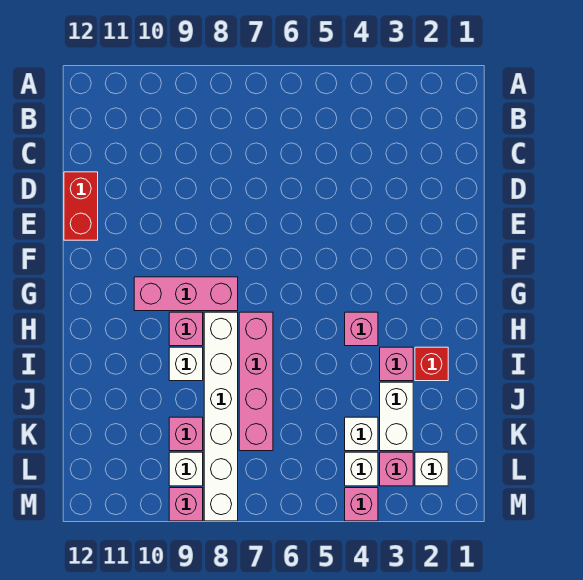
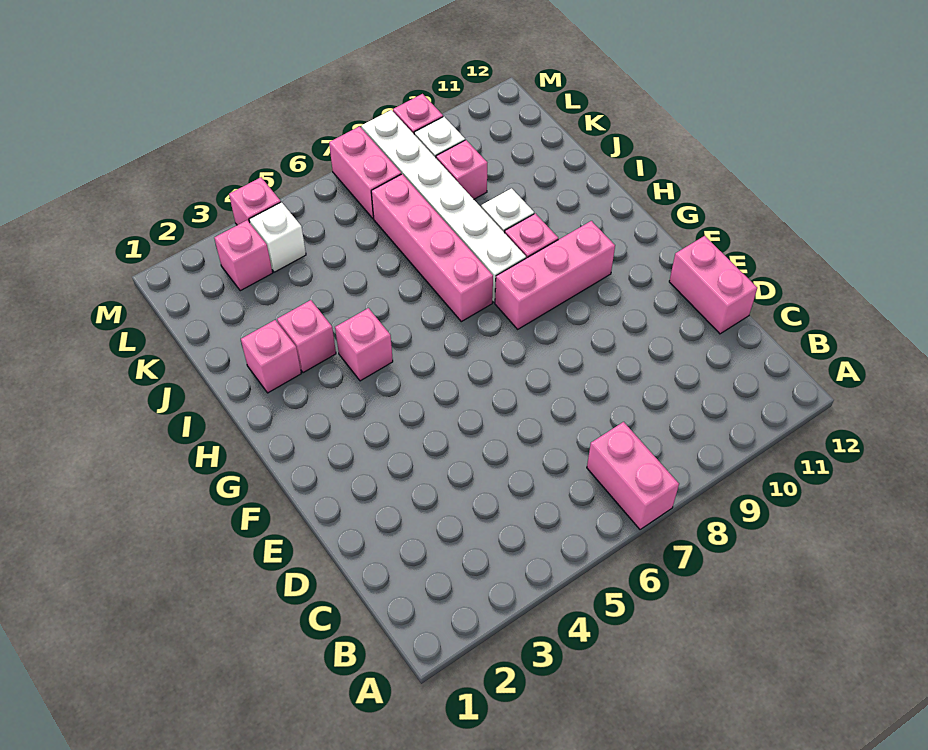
none -> pink brick A7:B7 level 1
red brick D12:E12 level 1 -> pink brick D12:E12 level 1
red brick I2 level 1 -> pink brick I2 level 1
white brick J3:K3 level 1 -> none
white brick K4 level 1 -> none
white brick L2 level 1 -> none
none -> pink brick L7:M7 level 1

